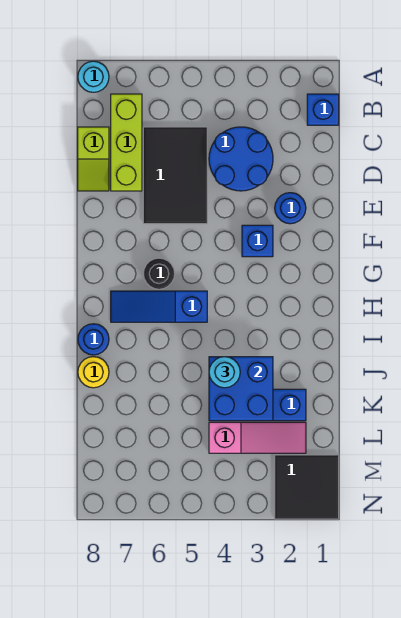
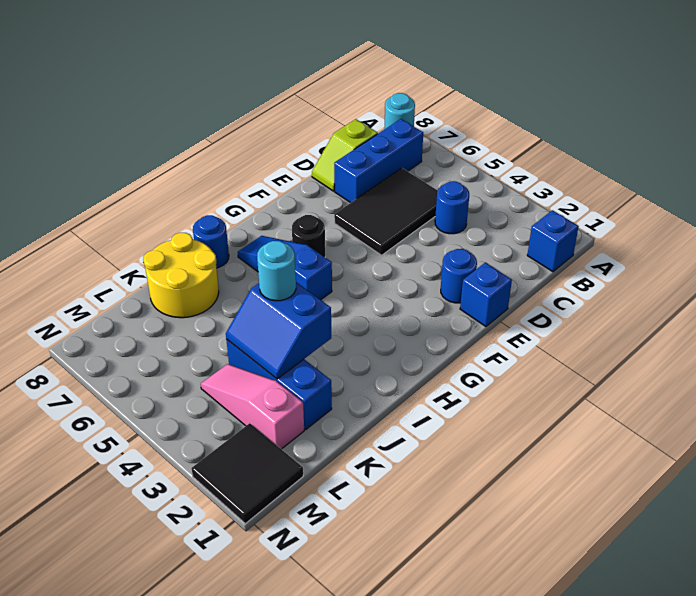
lime brick B7:D7 level 1 -> blue brick B7:D7 level 1
blue round brick C3:D4 level 1 -> blue round brick C4 level 1
blue brick F3 level 1 -> blue brick E1 level 1
blue brick J3:K4 level 2 -> blue slope J3:K4 level 2 top J
yellow round brick J8 level 1 -> yellow round brick J7:K8 level 1
pink slope L2:L4 level 1 top 4 -> pink slope L2:L4 level 1 top 2

